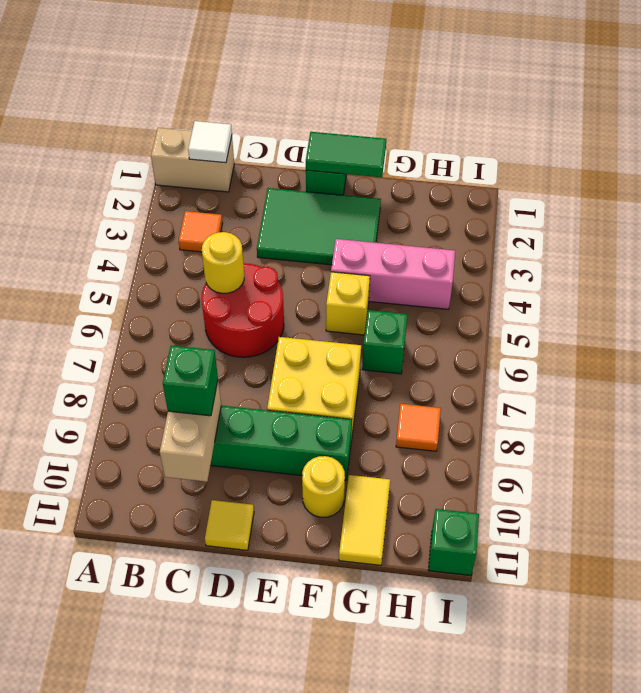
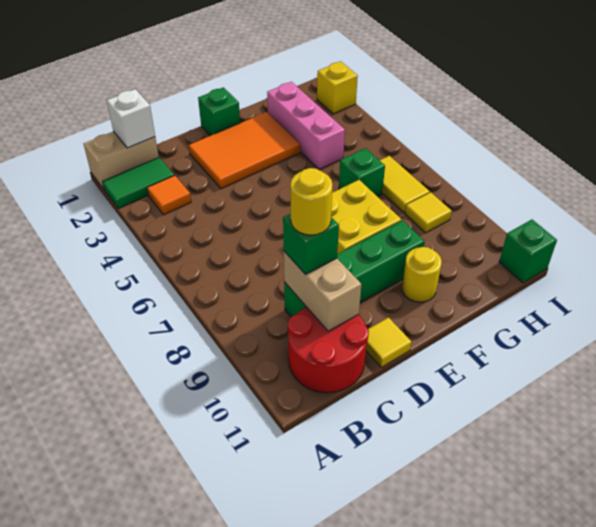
white tile B1 level 2 -> white brick B1 level 2
red round brick C5:D6 level 1 -> red round brick B10:C11 level 1
yellow round brick C5 level 2 -> yellow round brick C9 level 4
green tile D2:F3 level 1 -> orange tile D2:F3 level 1
green tile E1:F1 level 2 -> green tile A2:B2 level 1
pink brick F4:H4 level 1 -> pink brick G2:G4 level 1
yellow brick F5 level 1 -> yellow brick I2 level 1
yellow tile G10:G11 level 1 -> yellow tile H6:H7 level 1
orange tile H8 level 1 -> yellow tile H8 level 1

